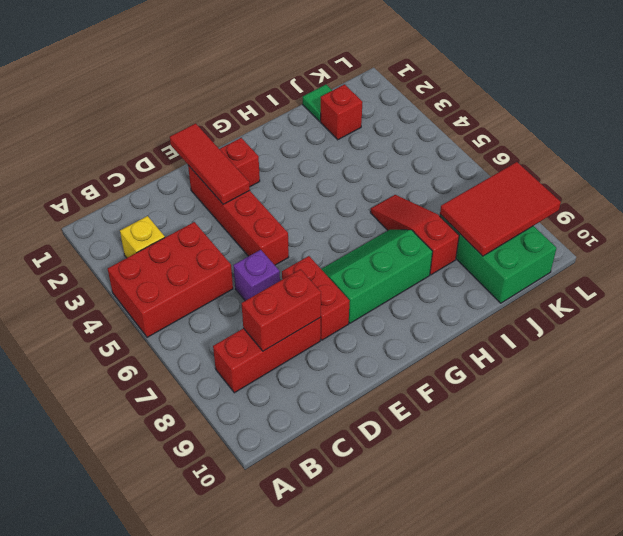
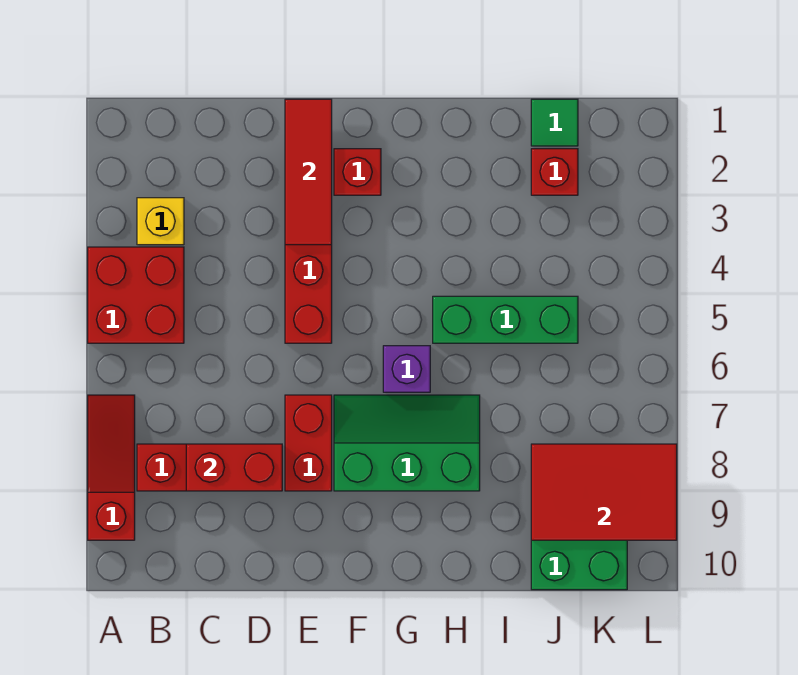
red brick A4:C5 level 1 -> red brick A4:B5 level 1
purple brick D6 level 1 -> purple brick G6 level 1
none -> green brick H5:J5 level 1
red slope I6:I8 level 1 top 8 -> red slope A7:A9 level 1 top 9

